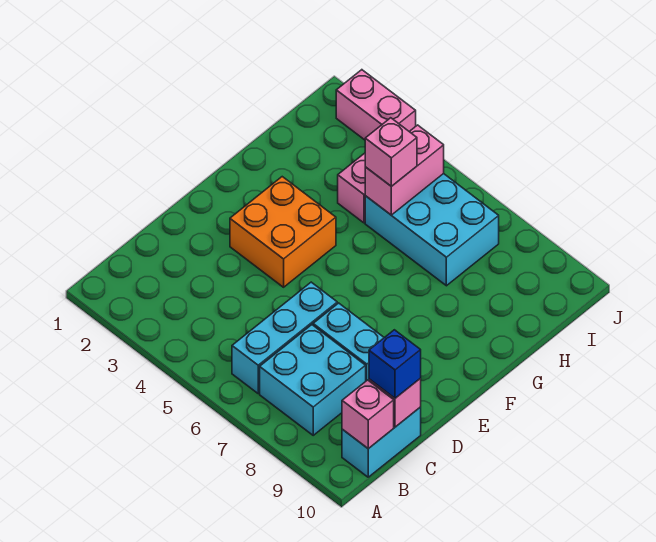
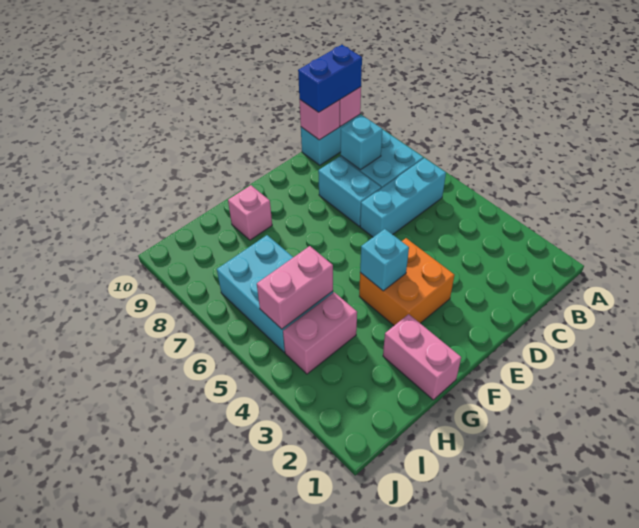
none -> cyan brick C8 level 2
blue brick C10 level 3 -> blue brick B10:C10 level 3
none -> cyan brick F4 level 2
pink brick H5 level 3 -> pink brick G9 level 1
pink brick J2:J3 level 1 -> pink brick G1:G2 level 1

